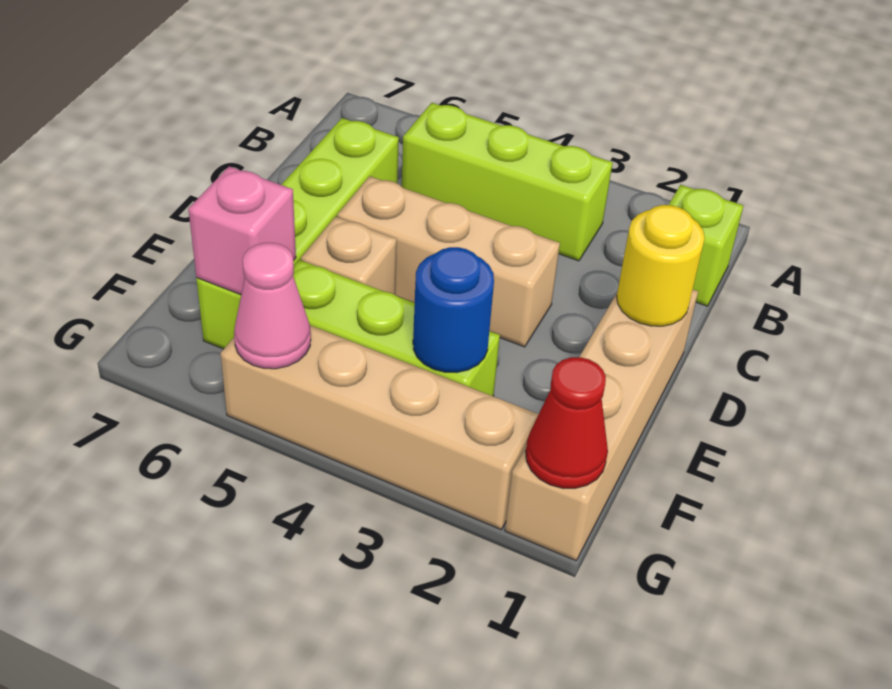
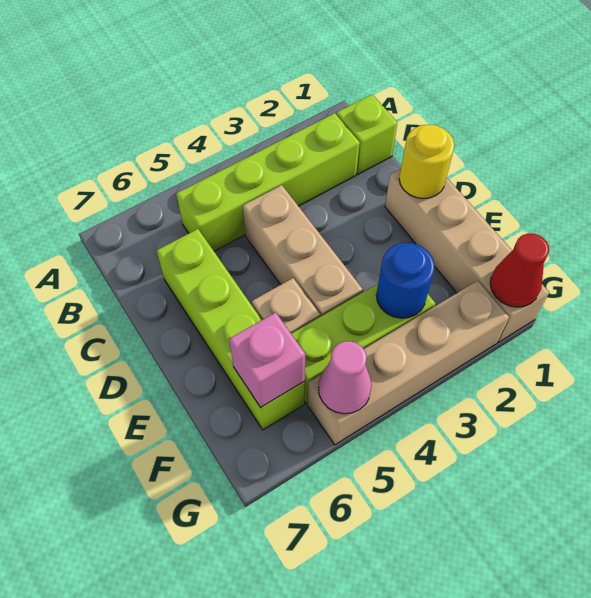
lime brick B3:B5 level 1 -> lime brick B2:B5 level 1
tan brick D3:D5 level 1 -> tan brick C4:E4 level 1

